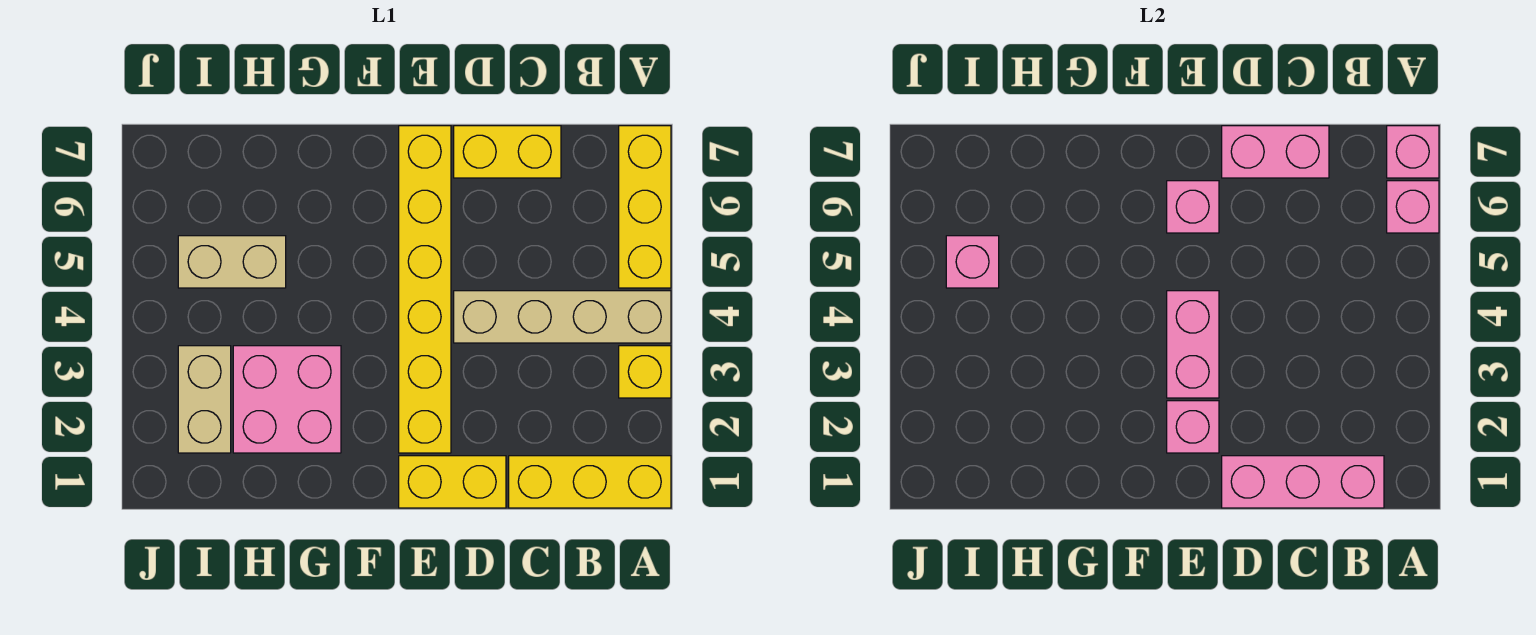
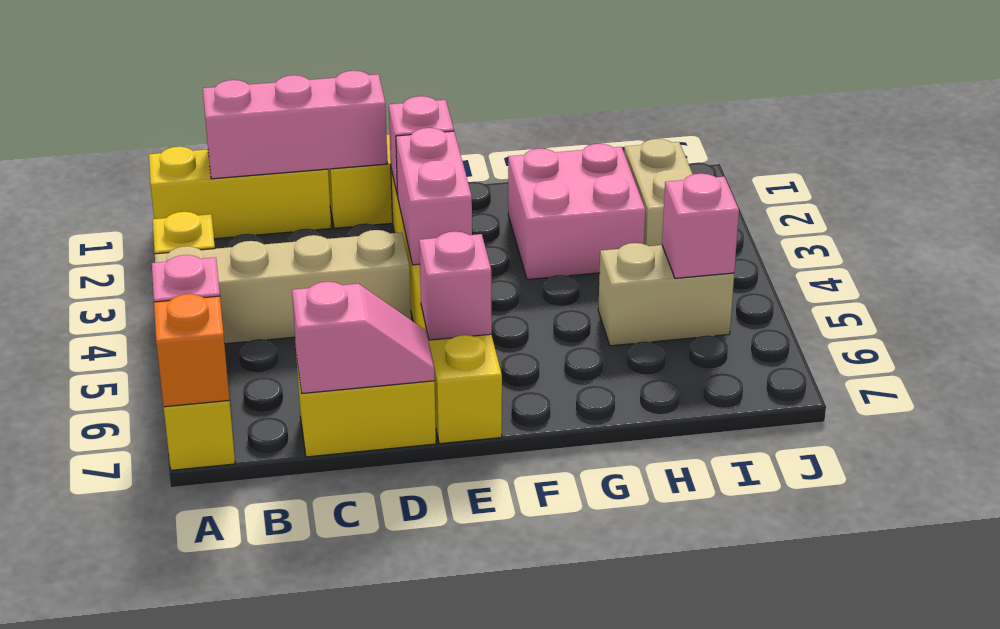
pink brick A7 level 2 -> orange brick A7 level 2
pink brick C7:D7 level 2 -> pink slope C7:D7 level 2 top C

